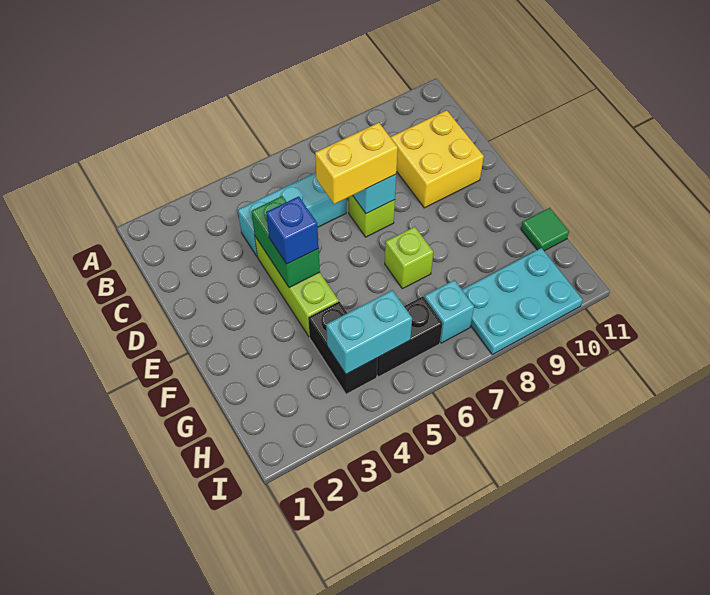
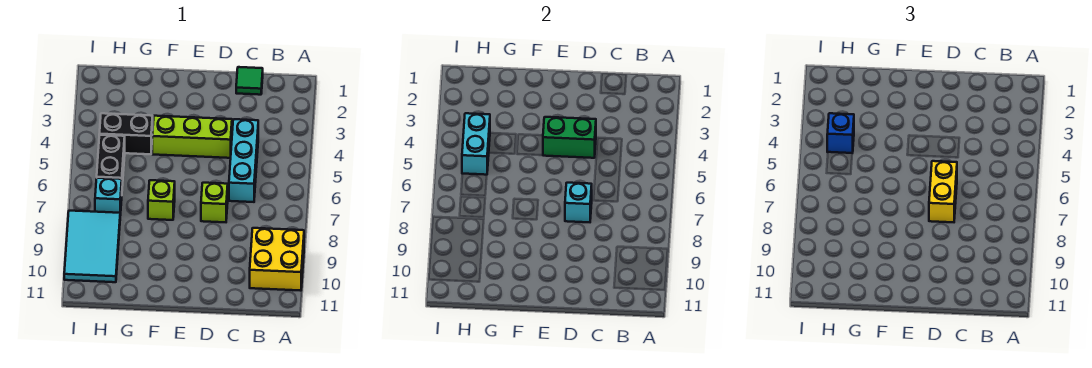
yellow brick C9:D10 level 1 -> yellow brick A9:B10 level 1
blue brick E4 level 3 -> blue brick H4 level 3
green tile G11 level 1 -> green tile C1 level 1
cyan plate H8:I10 level 1 -> cyan tile H8:I10 level 1

